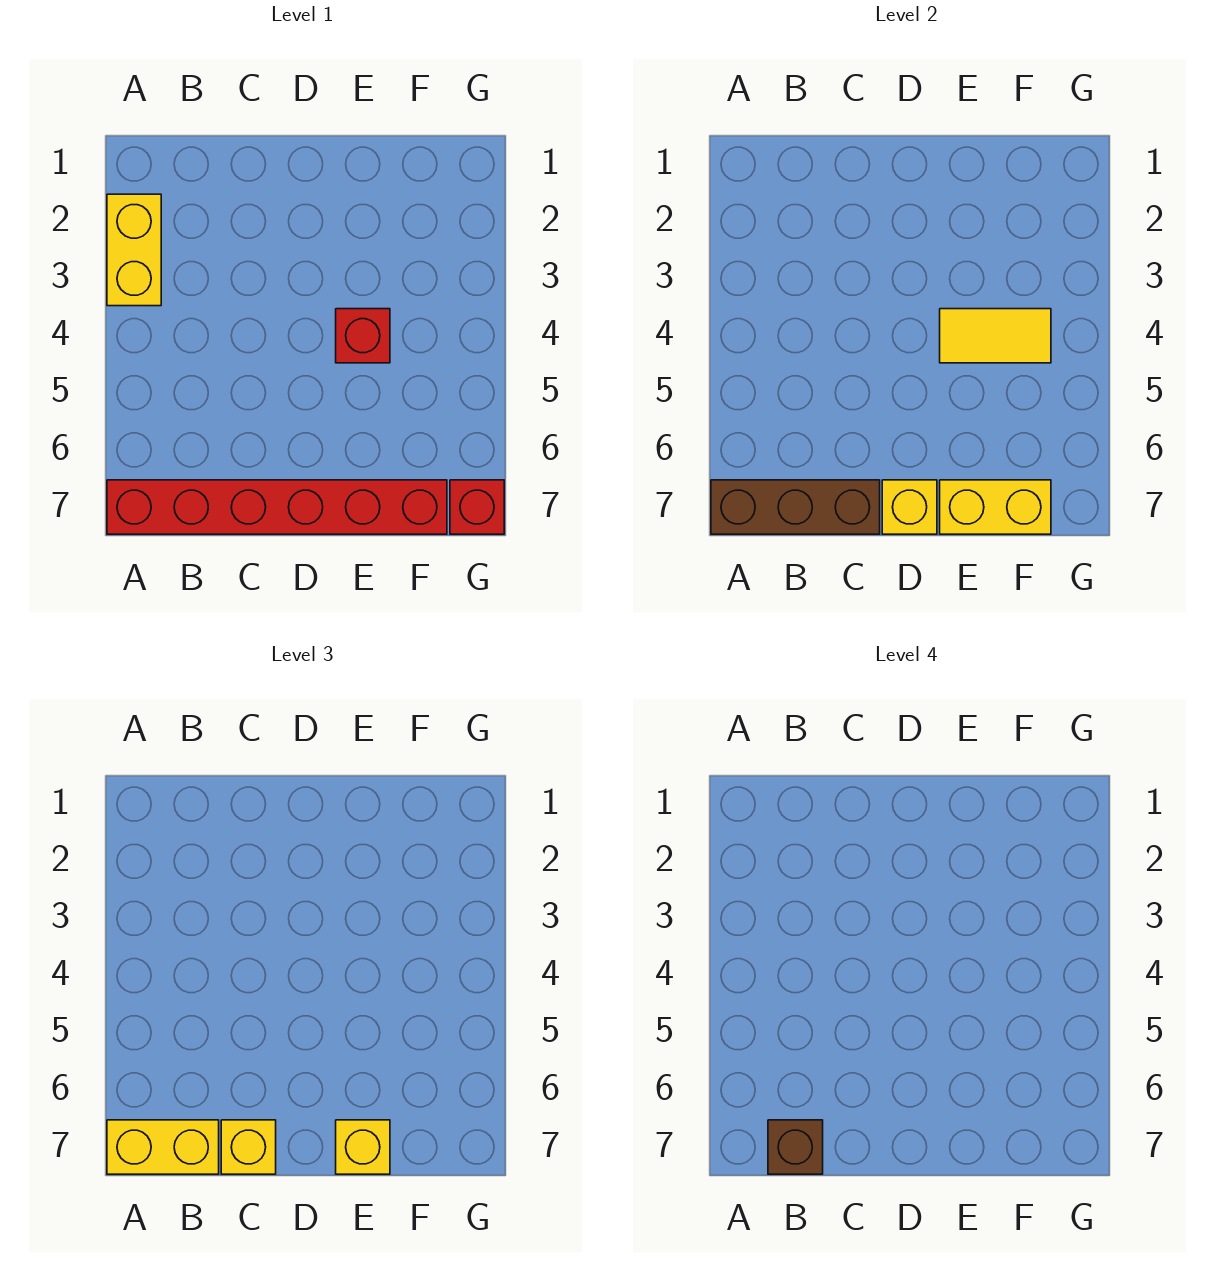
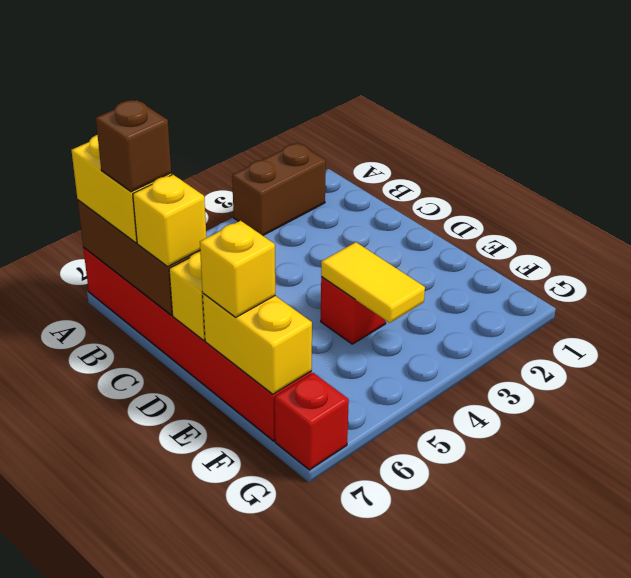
yellow brick A2:A3 level 1 -> brown brick A2:A3 level 1

